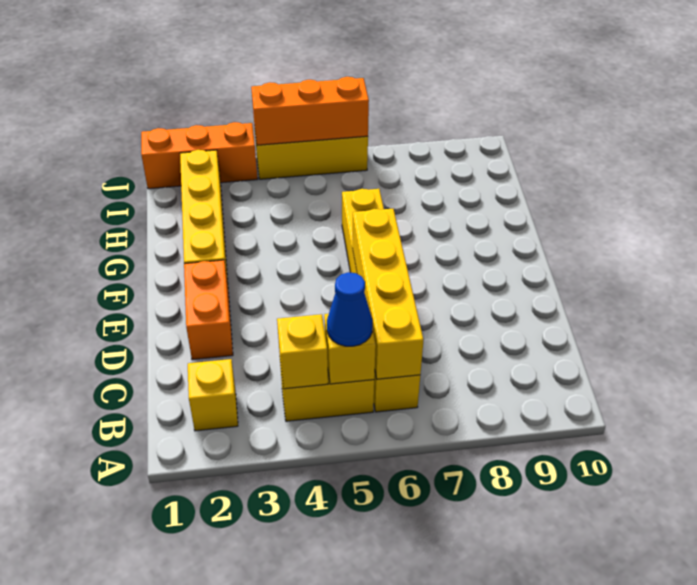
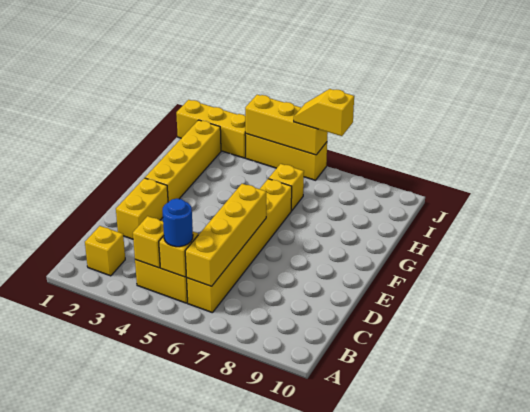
blue cone B5 level 3 -> blue round brick B5 level 3
orange brick D2:E2 level 1 -> yellow brick D2:E2 level 1
none -> yellow brick H6 level 1
orange brick J1:J3 level 1 -> yellow brick J1:J3 level 1
orange brick J4:J6 level 2 -> yellow brick J4:J6 level 2
none -> yellow slope J6:J7 level 3 top 7

